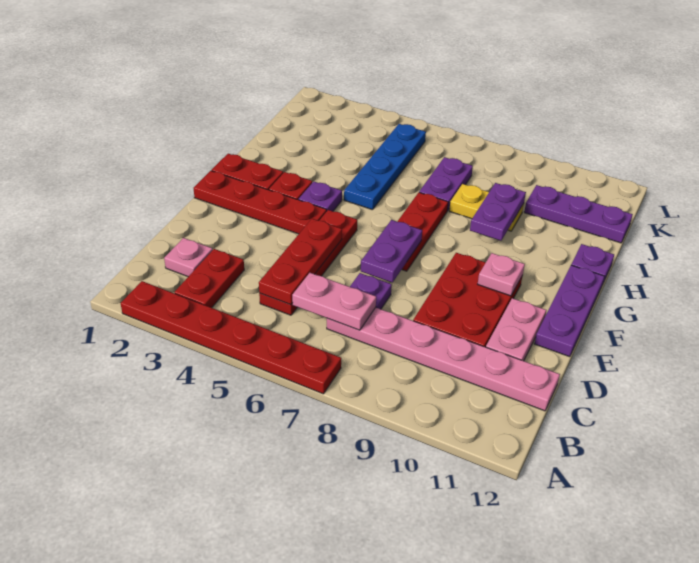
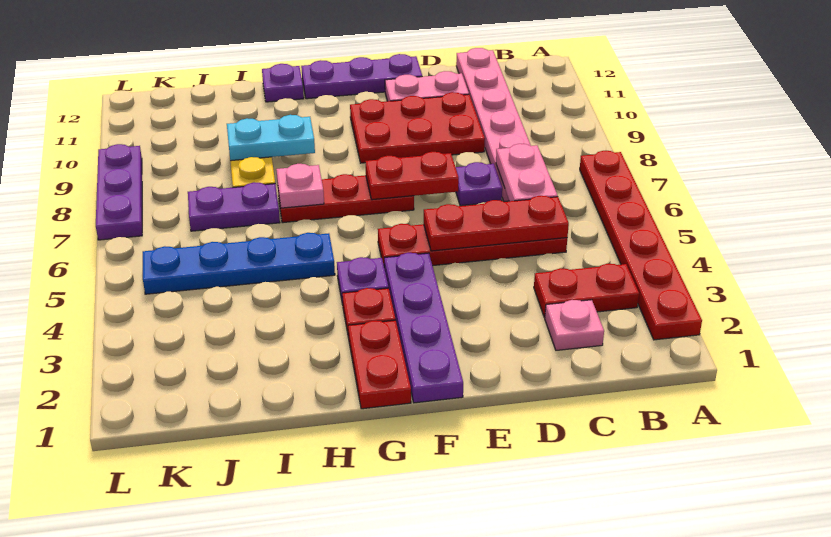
purple plate E7:F7 level 2 -> red plate E7:F7 level 2
red plate F1:F4 level 1 -> purple plate F1:F4 level 1
pink plate F10 level 2 -> pink plate H7 level 2
purple plate H9:I9 level 2 -> cyan plate H9:I9 level 2
purple plate J10:J12 level 1 -> purple plate L7:L9 level 1

